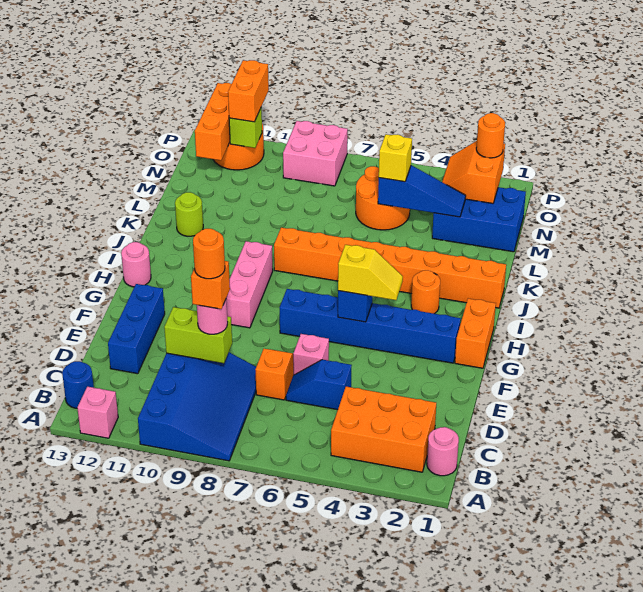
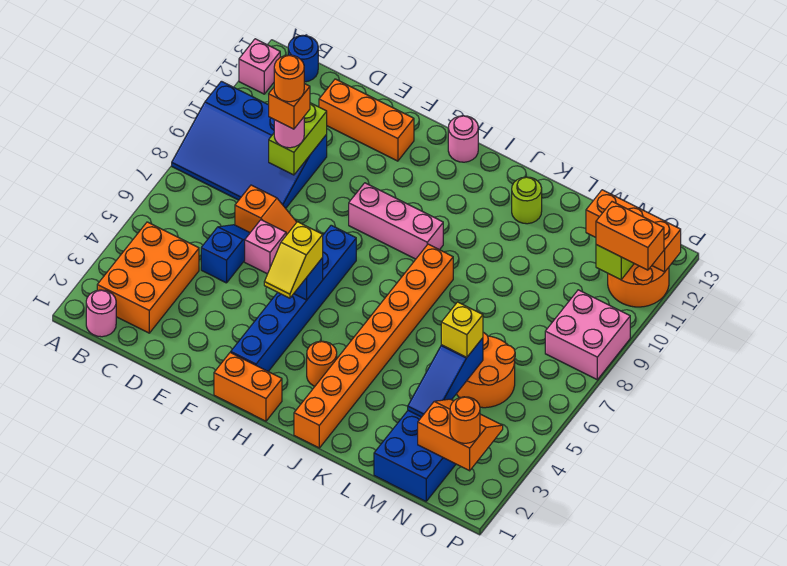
blue brick D12:F12 level 1 -> orange brick D12:F12 level 1

